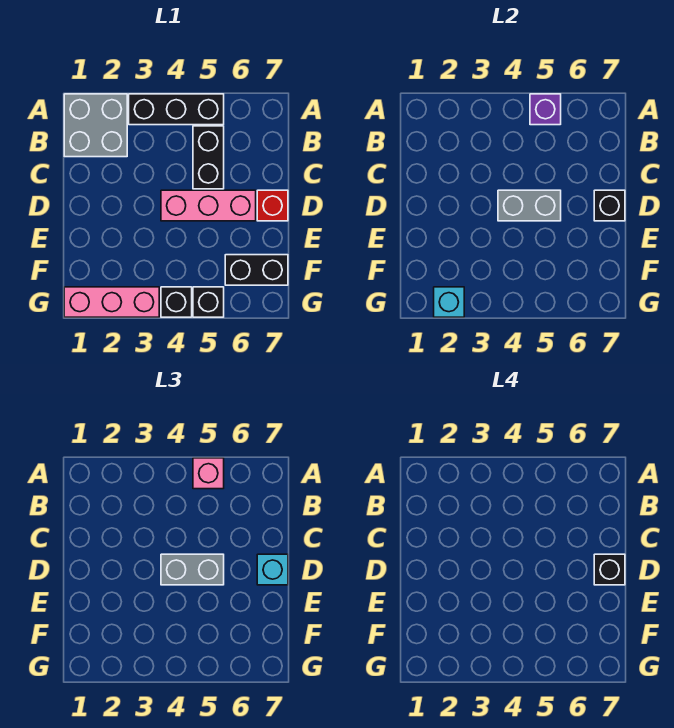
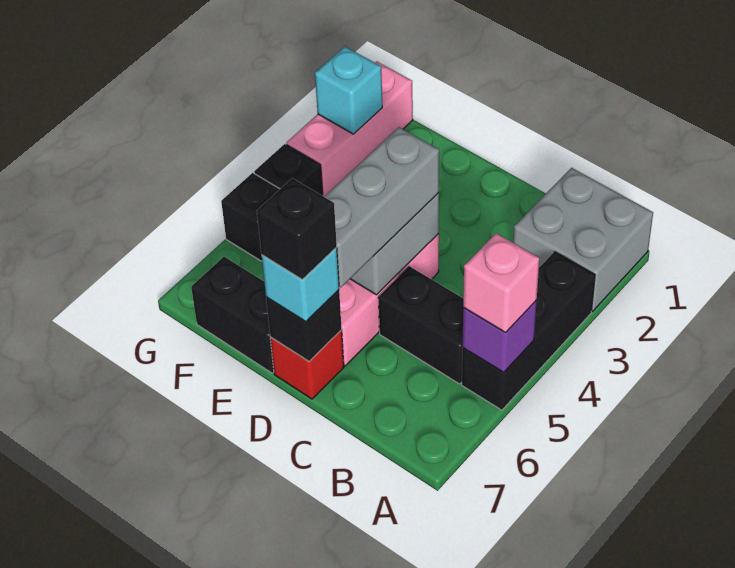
grey brick D4:D5 level 3 -> grey brick D4:D6 level 3
black brick F6:F7 level 1 -> black brick E7:F7 level 1

